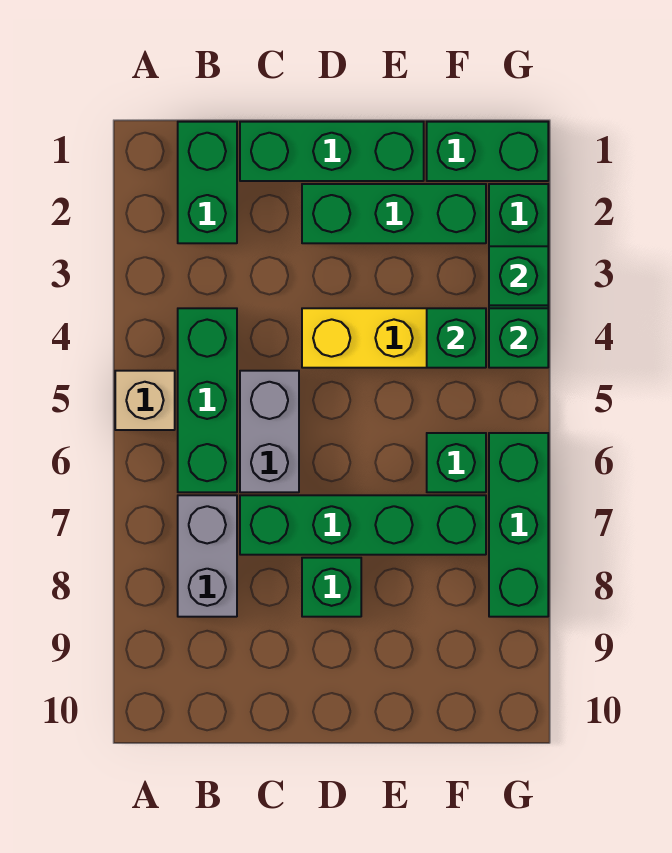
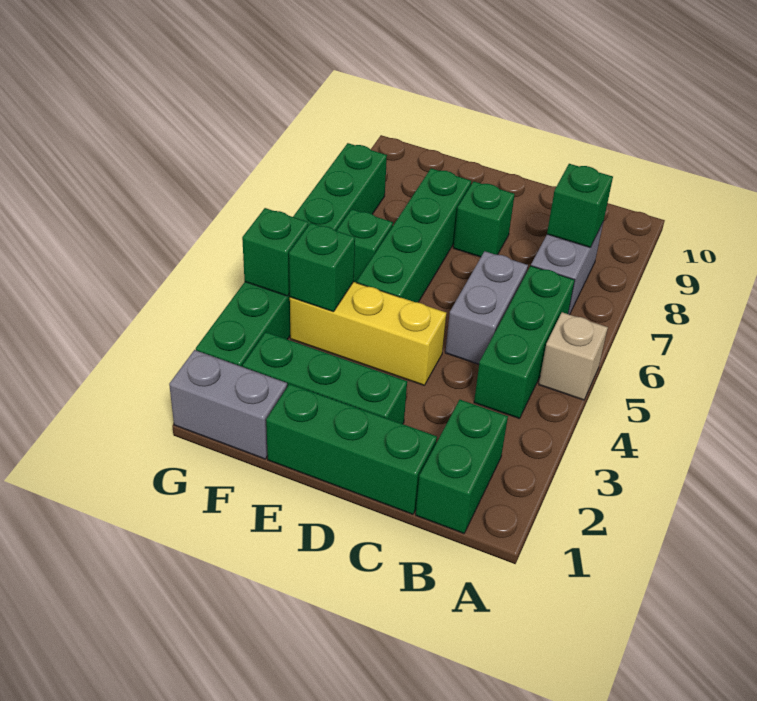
green brick C7:F7 level 1 -> green brick E5:E8 level 1
green brick F1:G1 level 1 -> grey brick F1:G1 level 1
green brick G3 level 2 -> green brick B8 level 2

